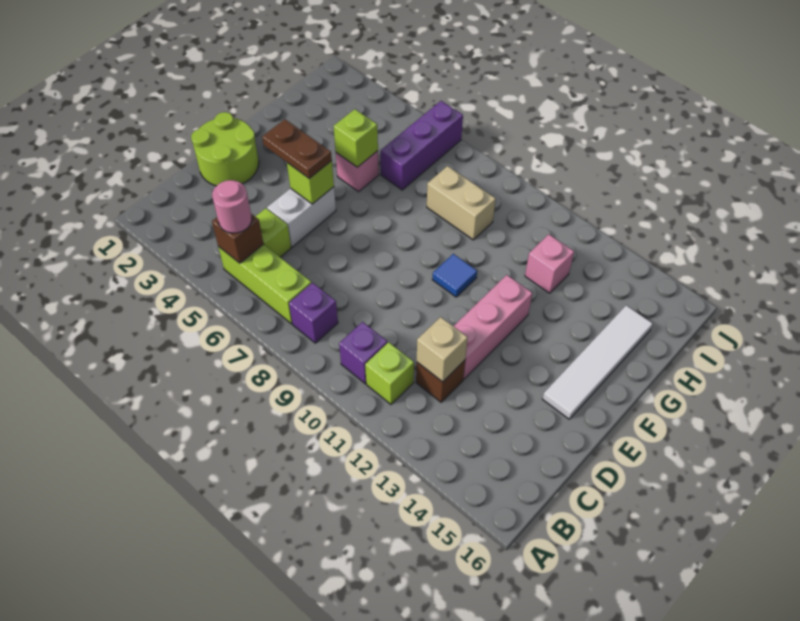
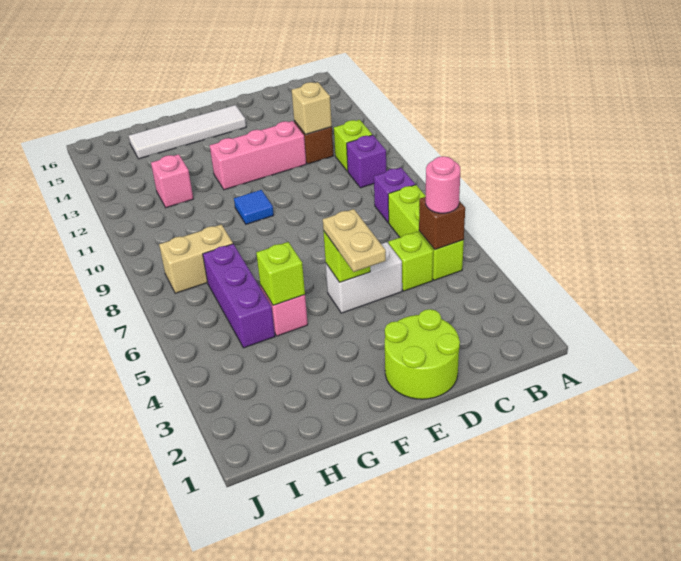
brown plate E4:E5 level 3 -> tan plate E4:E5 level 3
purple brick H6:J6 level 1 -> purple brick H5:H7 level 1
tan brick H8:H9 level 1 -> tan brick H8:I8 level 1

